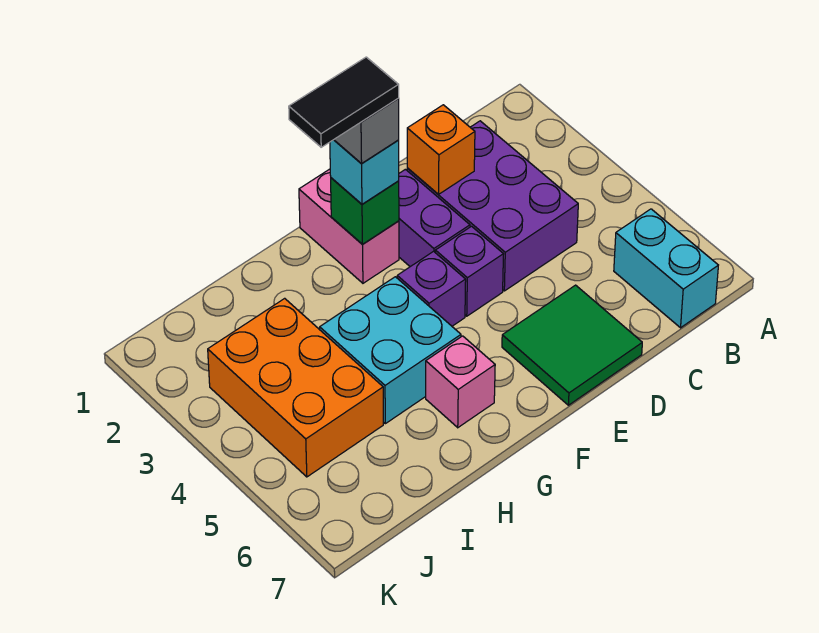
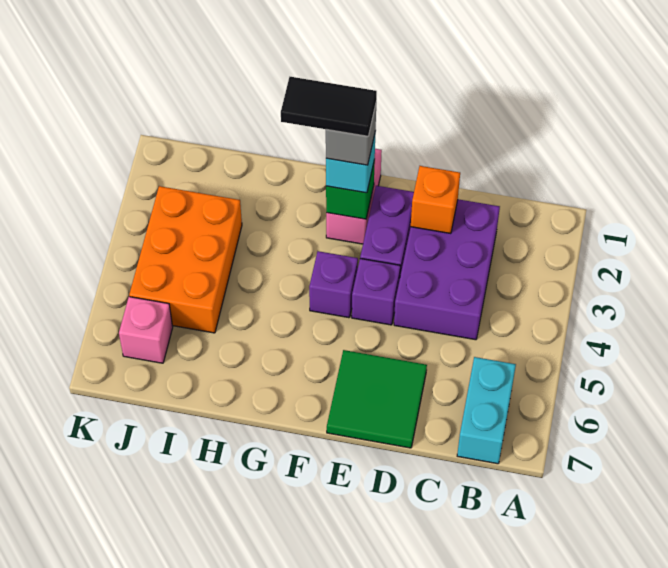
cyan brick G4:H5 level 1 -> none
pink brick G6 level 1 -> pink brick J6 level 1

